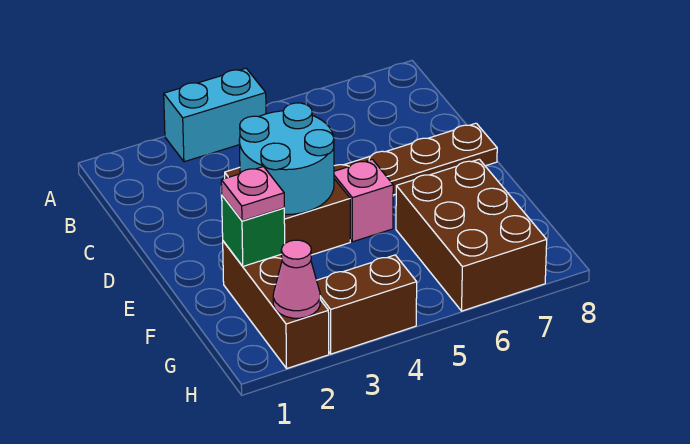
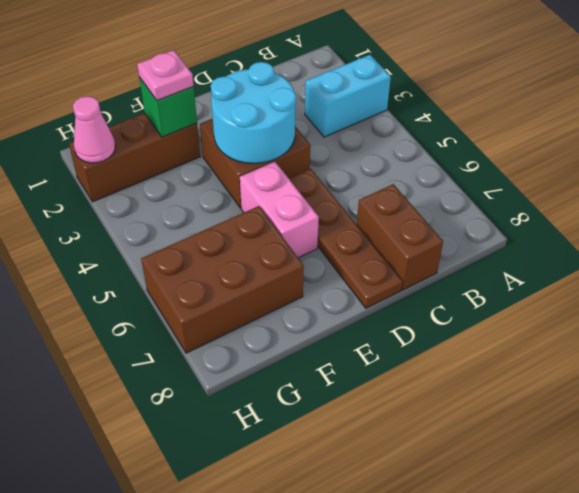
cyan brick A3:A4 level 1 -> cyan brick A3:B3 level 1
pink brick E5 level 1 -> pink brick E5:E6 level 1
brown brick H3:H4 level 1 -> brown brick C7:C8 level 1

